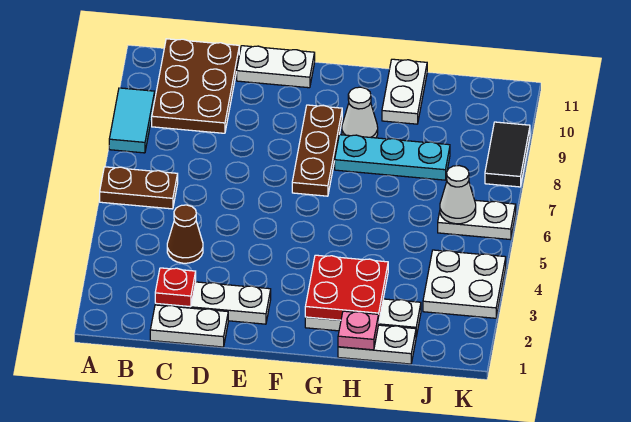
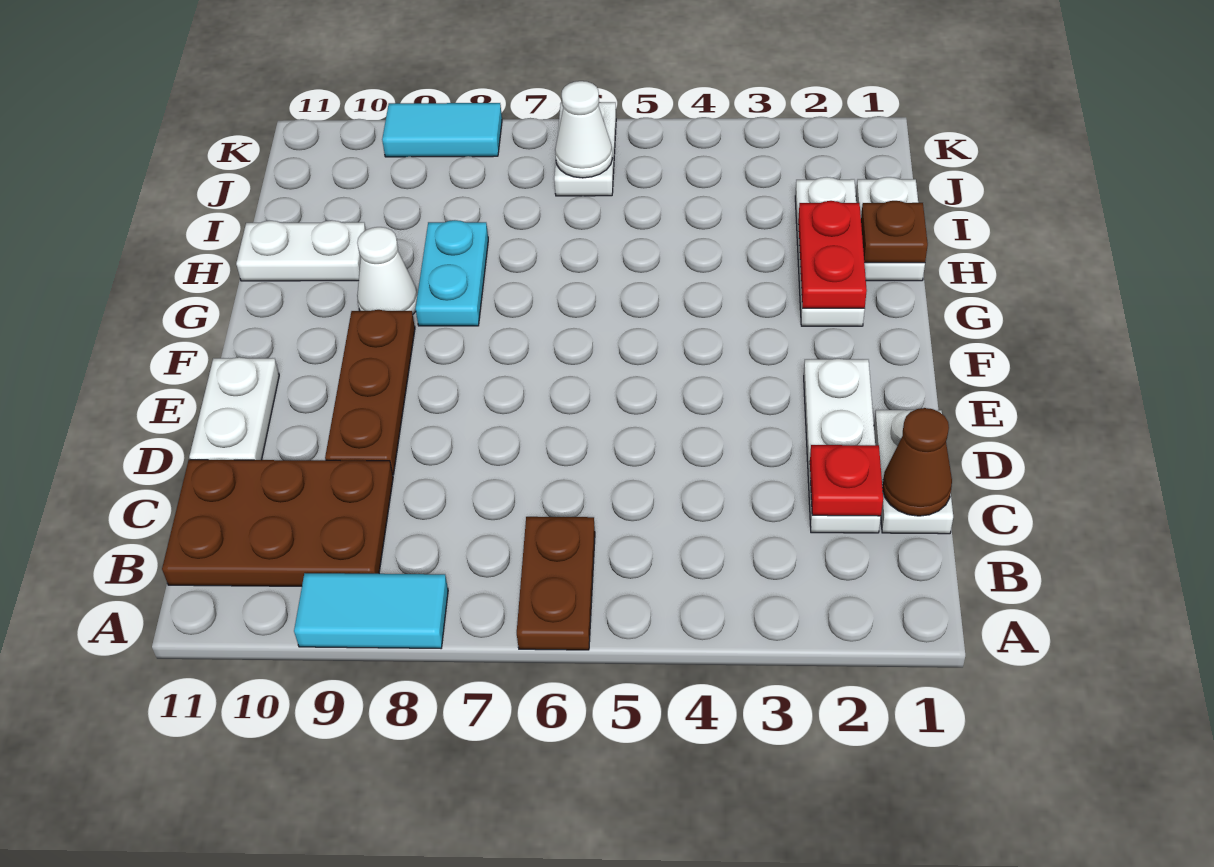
brown cone C4 level 1 -> brown cone C1 level 2
brown plate F7:F9 level 1 -> brown plate D9:F9 level 1
red plate G2:H3 level 2 -> red plate G2:H2 level 2
cyan plate G8:I8 level 1 -> cyan plate G8:H8 level 1
pink plate H1 level 2 -> brown plate H1 level 2
white plate J3:K4 level 1 -> none
black tile K8:K9 level 1 -> cyan tile K8:K9 level 1

